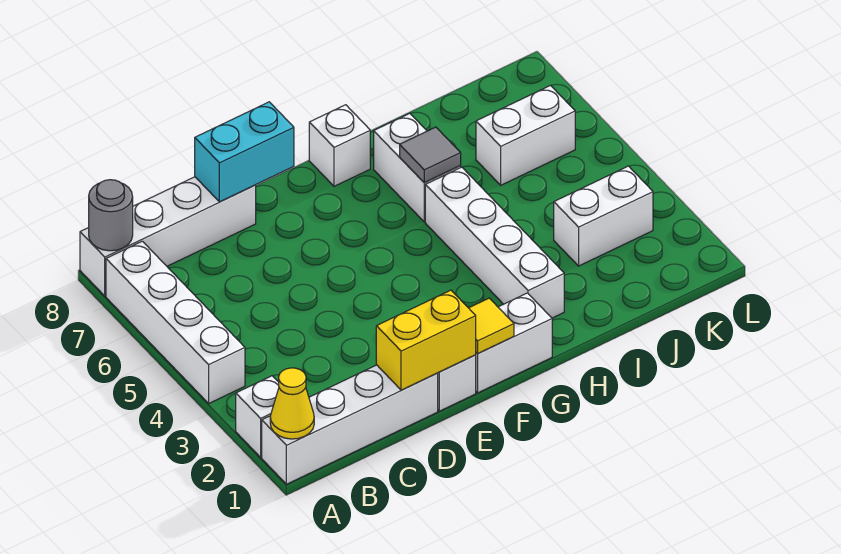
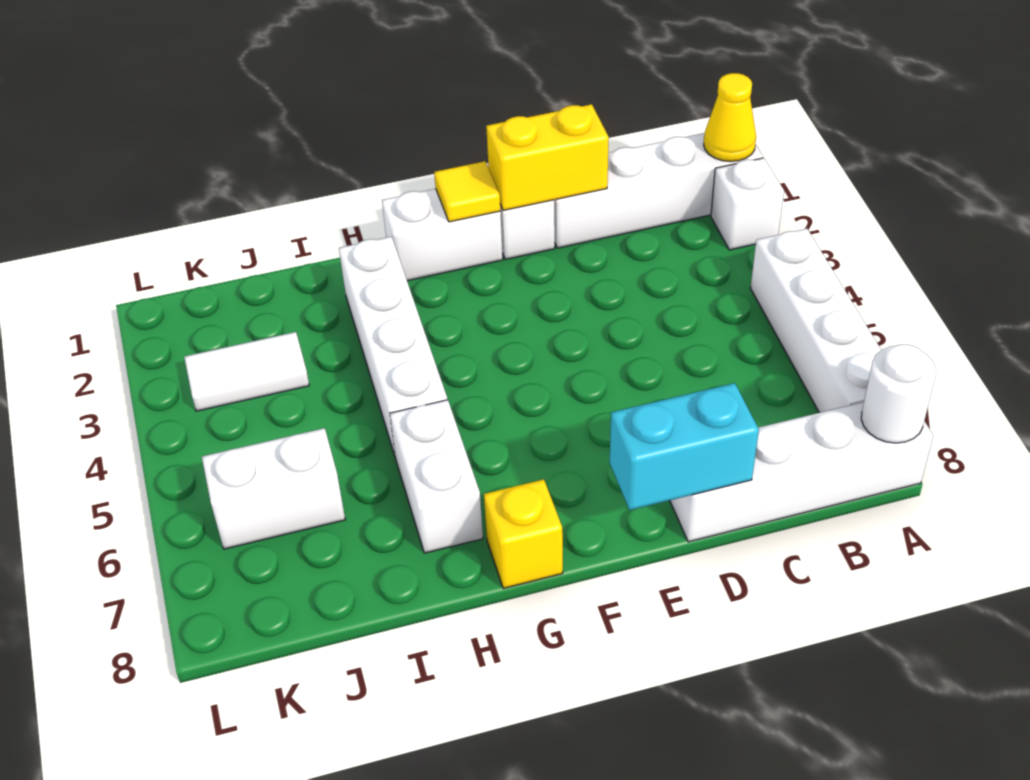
grey round brick A8 level 2 -> white round brick A8 level 2
white brick G8 level 1 -> yellow brick G8 level 1
grey tile H6 level 2 -> none
white brick J3:K3 level 1 -> white tile J3:K3 level 1

